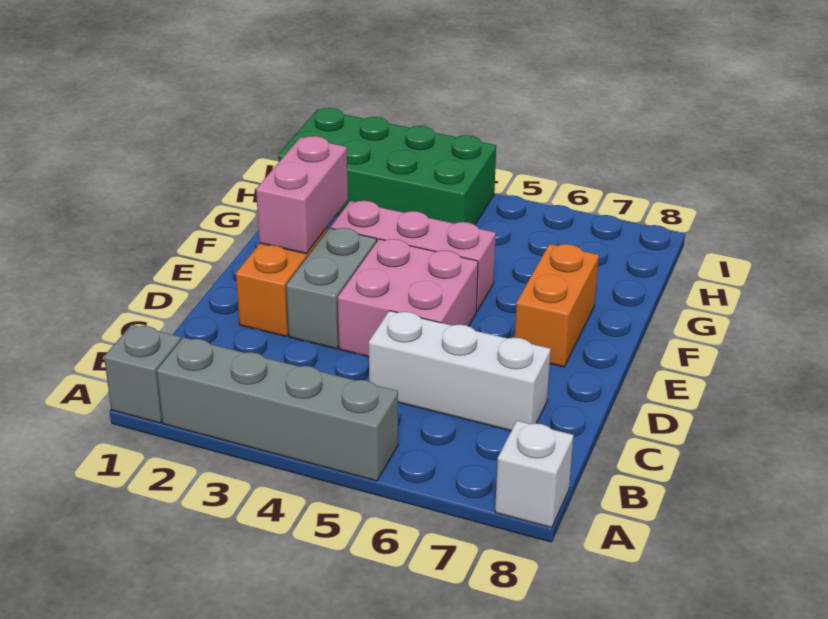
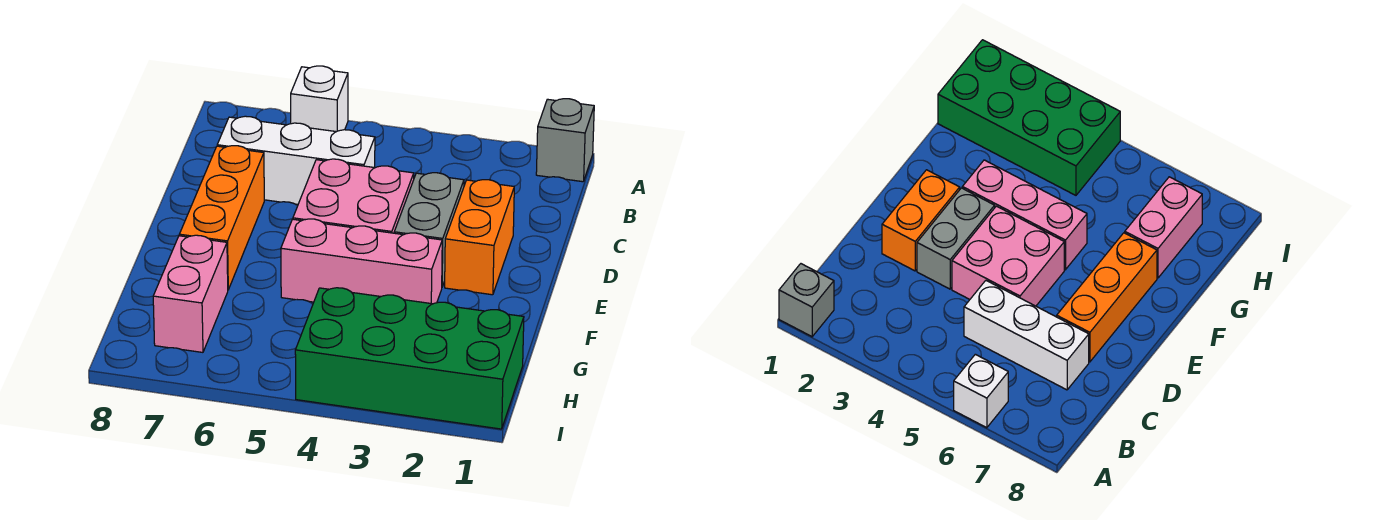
grey brick A2:A5 level 1 -> none
white brick A8 level 1 -> white brick A6 level 1
pink brick E2:F2 level 2 -> pink brick G7:H7 level 1
orange brick E7:F7 level 1 -> orange brick D7:F7 level 1

